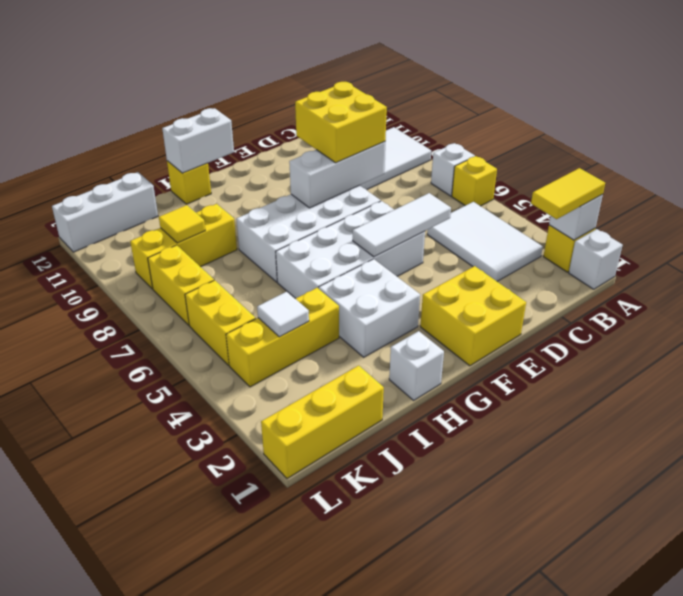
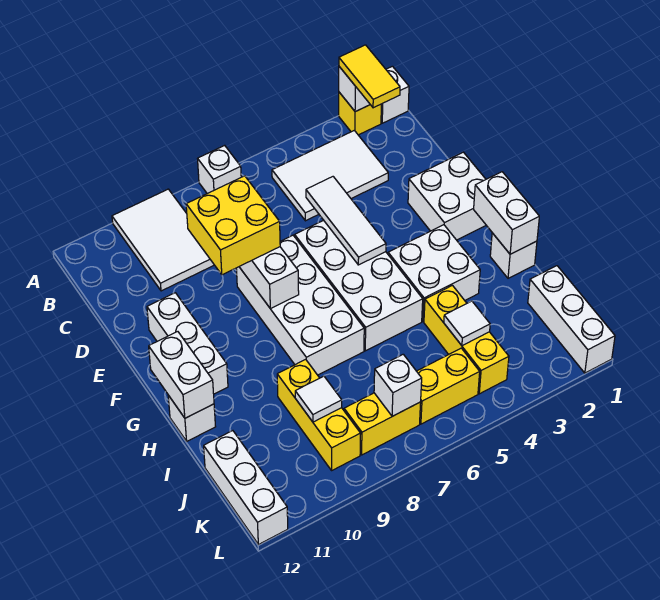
yellow brick A6 level 1 -> none
yellow brick E1:F2 level 1 -> white brick E1:F2 level 1
none -> white brick E11:G11 level 1
none -> white brick G1:H1 level 2
yellow brick H12 level 1 -> white brick H12 level 1
yellow brick J1:L1 level 1 -> white brick J1:L1 level 1
yellow tile J9 level 2 -> white tile J9 level 2
none -> white brick K7 level 2

